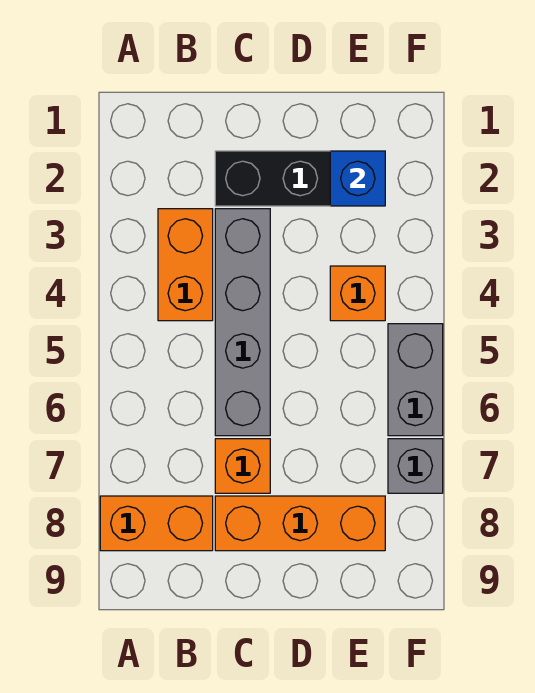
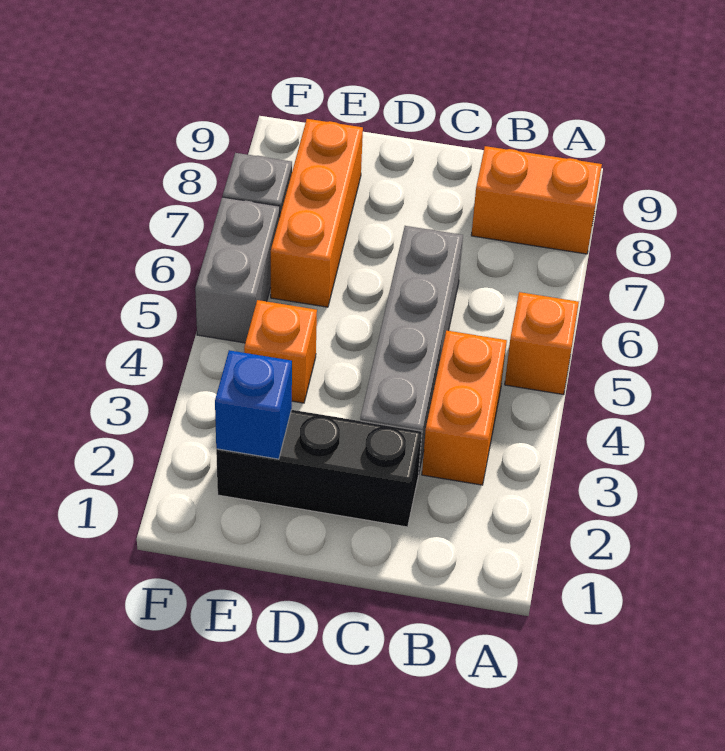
orange brick C7 level 1 -> orange brick A5 level 1
orange brick C8:E8 level 1 -> orange brick E6:E8 level 1

